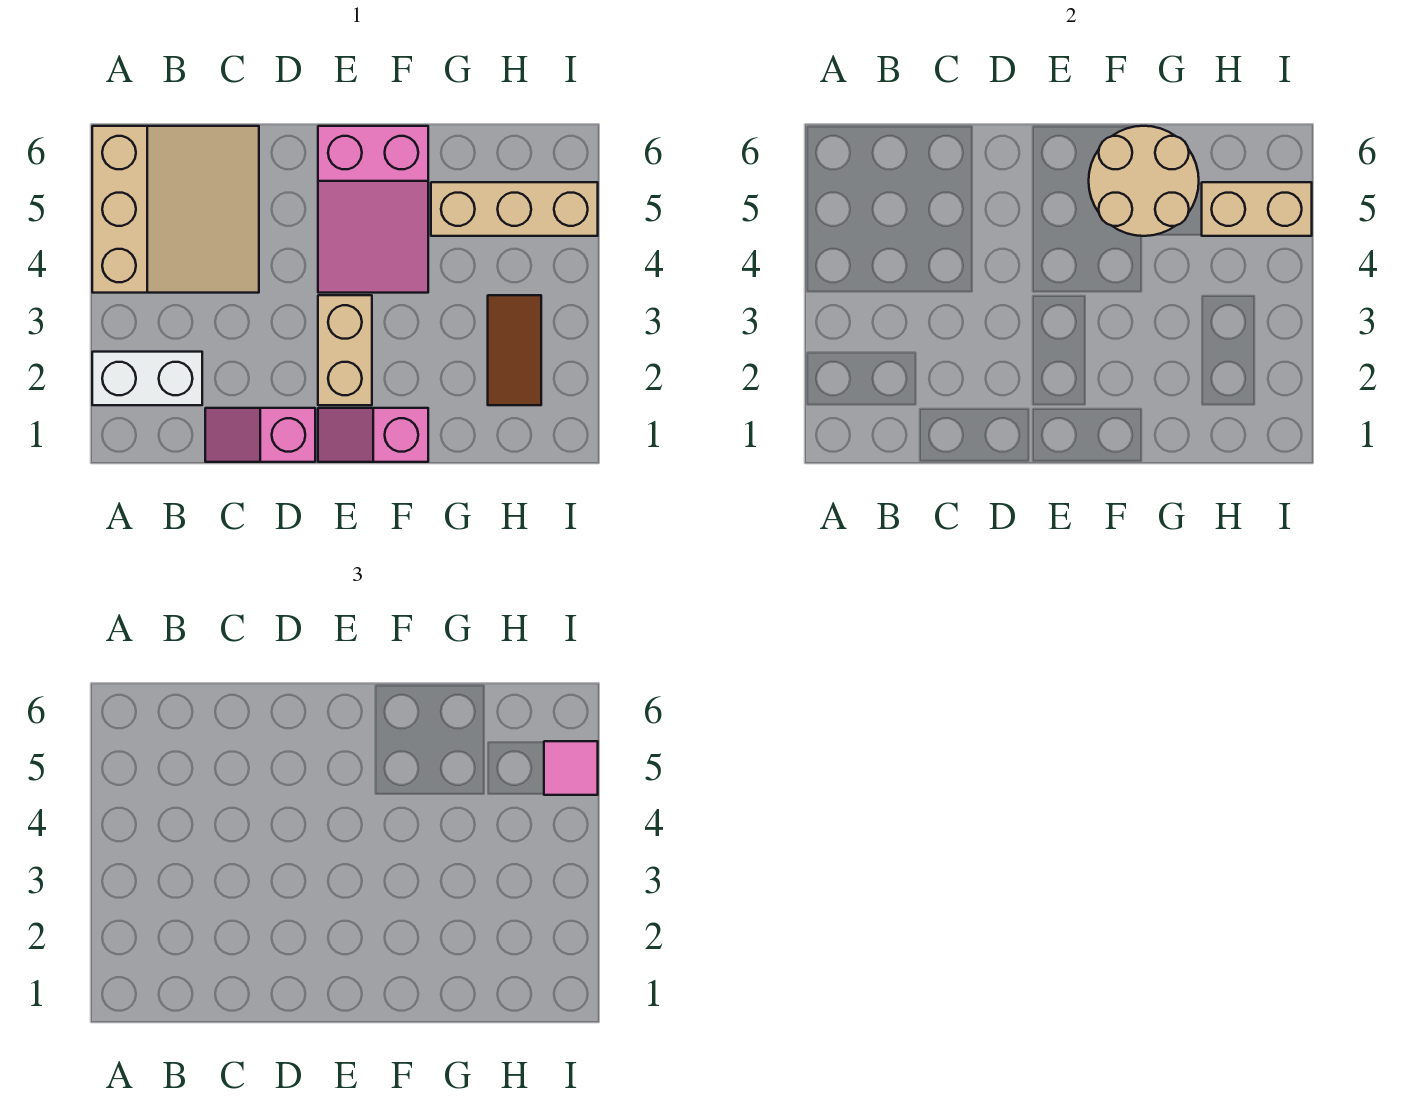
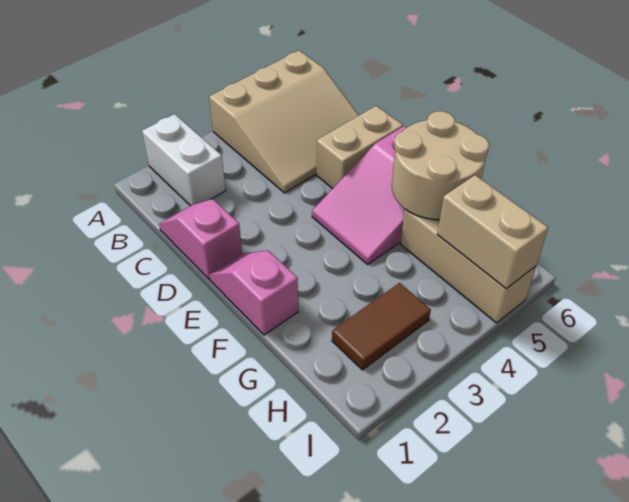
tan brick E2:E3 level 1 -> tan brick D5:D6 level 1
pink tile I5 level 3 -> none

